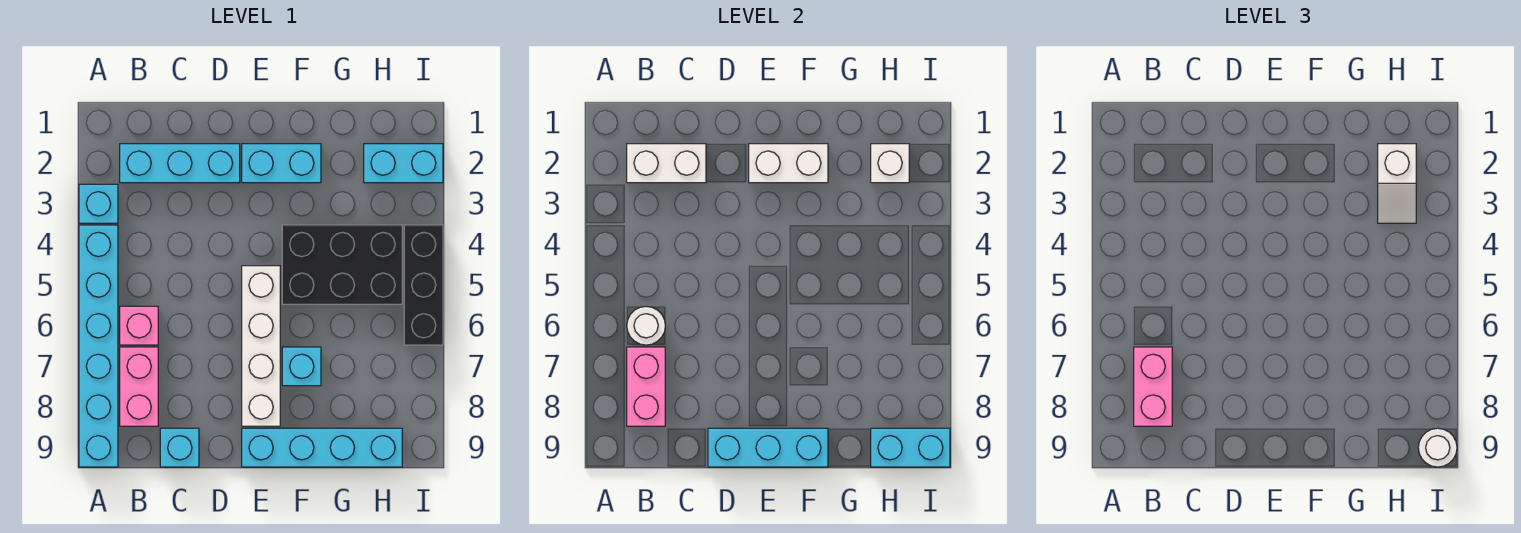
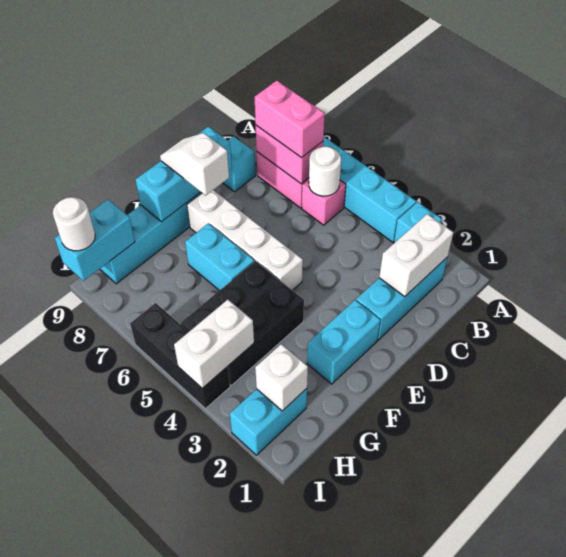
white brick E2:F2 level 2 -> white brick H4:I4 level 2
cyan brick F7 level 1 -> cyan brick F6:F7 level 1
white slope H2:H3 level 3 top 2 -> white slope E8:E9 level 3 top 8

